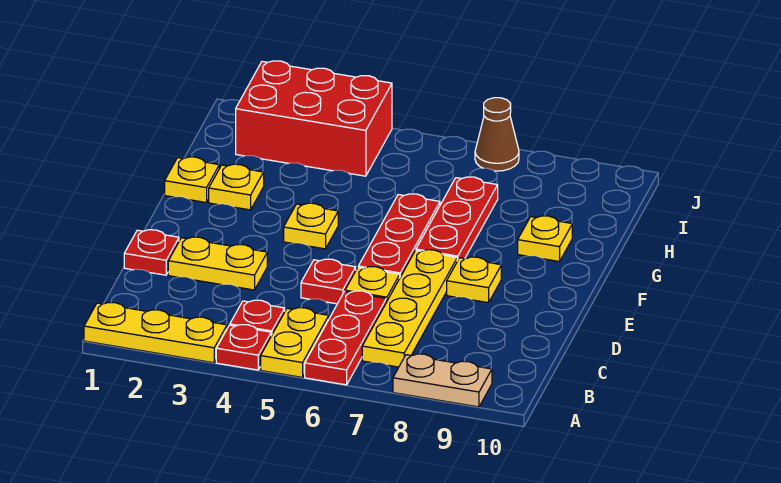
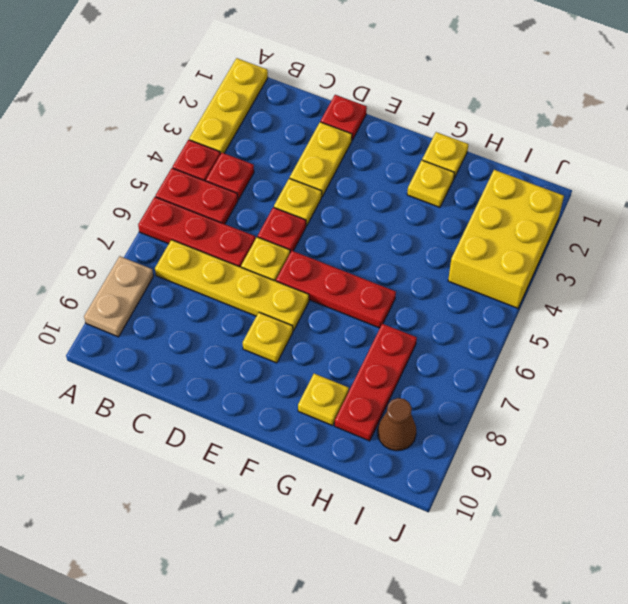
yellow plate A5:B5 level 1 -> red plate A5:B5 level 1
yellow plate F4 level 1 -> yellow plate D4 level 1
red plate F7:H7 level 1 -> red plate H7:H9 level 1
red brick I2:J4 level 1 -> yellow brick I2:J4 level 1
brown cone J7 level 1 -> brown cone I9 level 1

